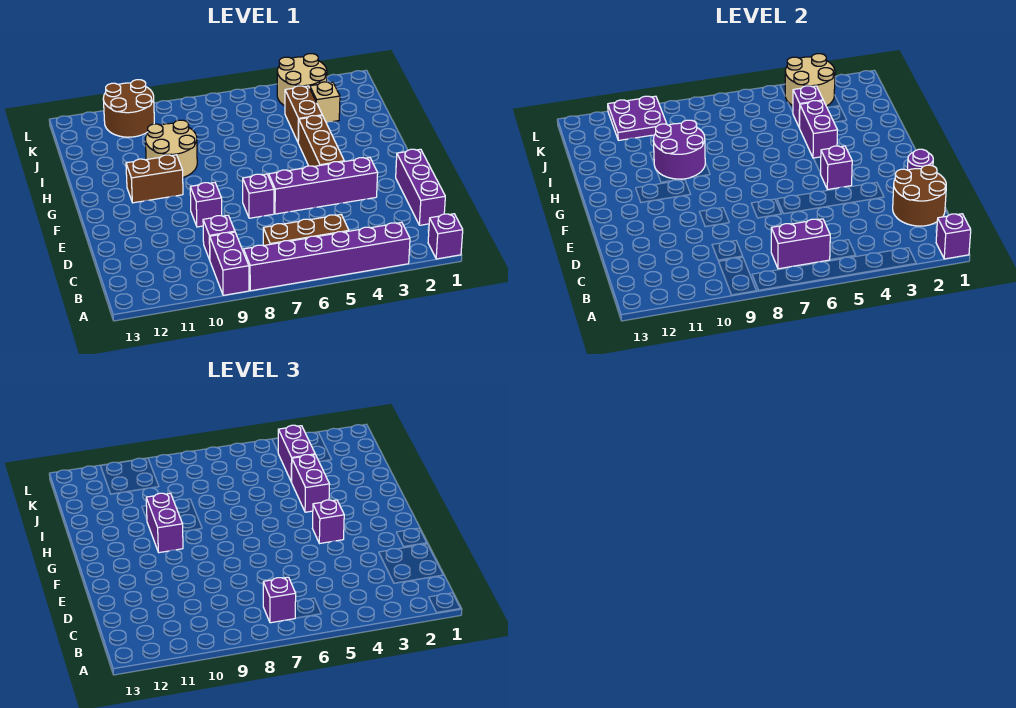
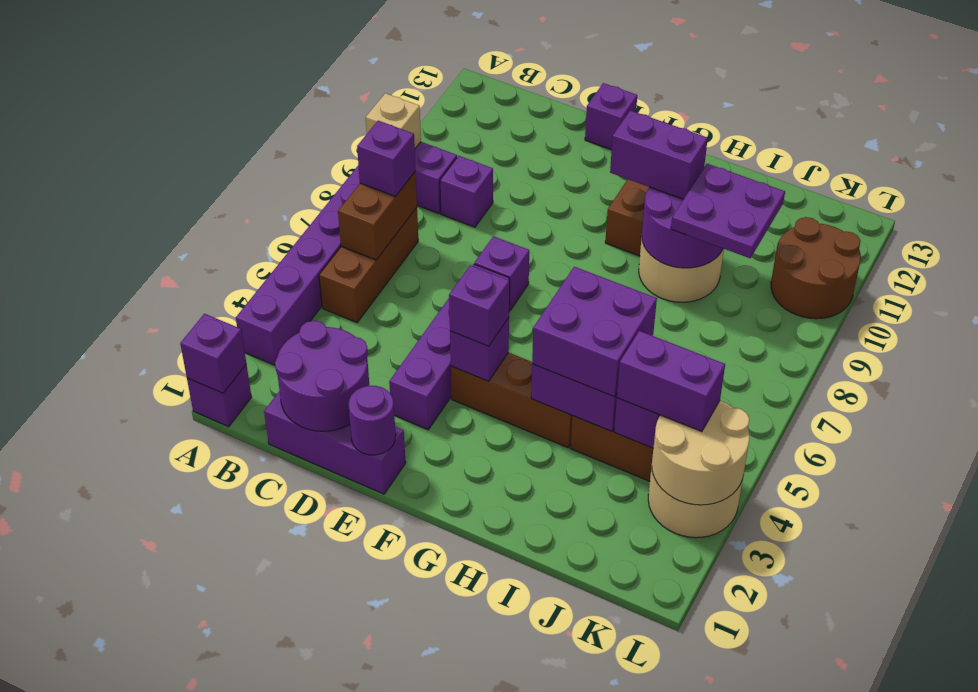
purple brick B6:B7 level 2 -> brown brick B6:B7 level 2
brown round brick C1:D2 level 2 -> purple round brick C1:D2 level 2
purple brick E9 level 1 -> purple brick E13 level 1
purple brick H4:I4 level 3 -> purple brick H4:I5 level 3
tan brick J3 level 1 -> tan brick A9 level 2
purple plate K10:L11 level 2 -> purple plate I9:J10 level 3

